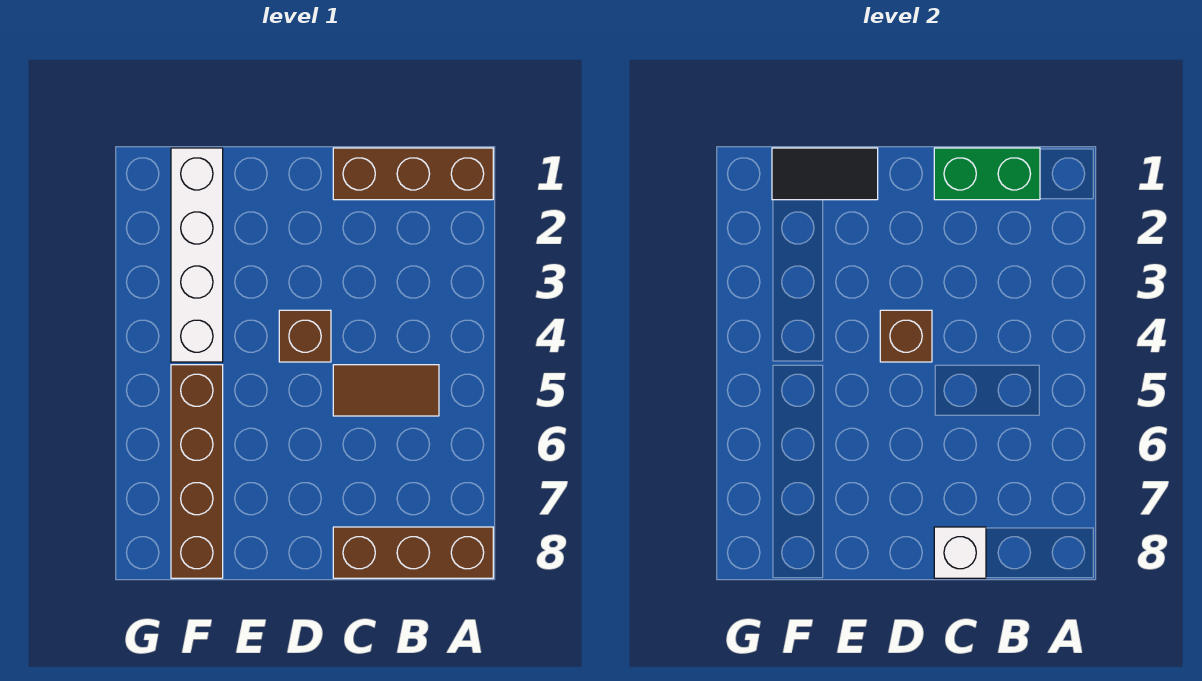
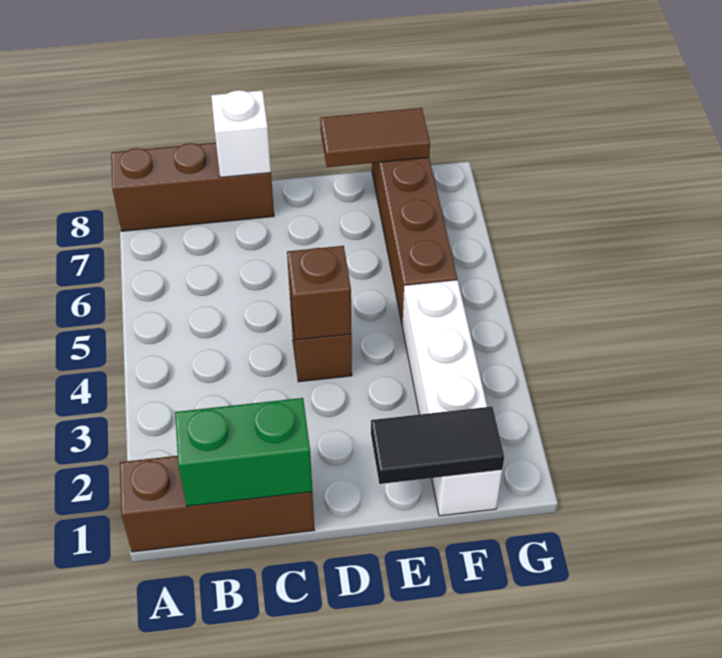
brown tile B5:C5 level 1 -> brown tile E8:F8 level 2

